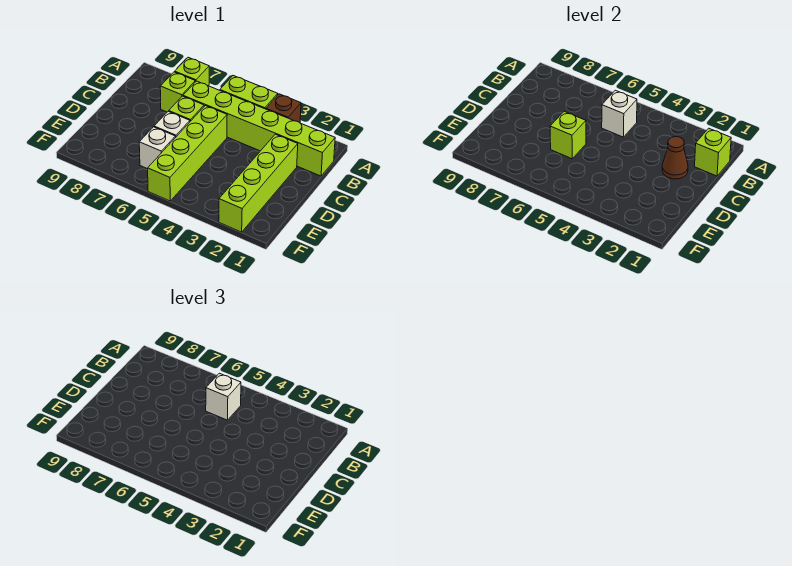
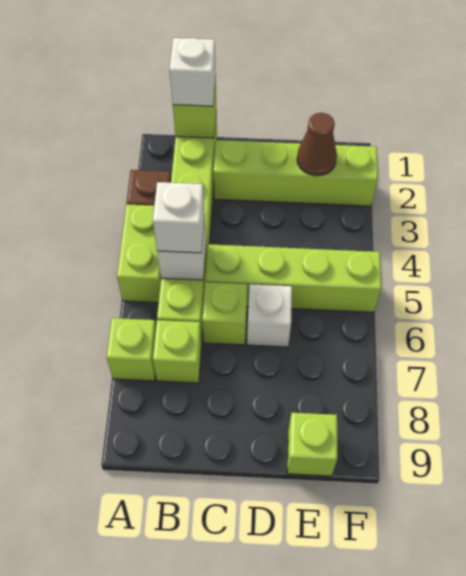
brown cone C2 level 2 -> brown cone E2 level 2
lime brick D6 level 2 -> lime brick E9 level 1
white brick E6 level 1 -> white brick B1 level 3

